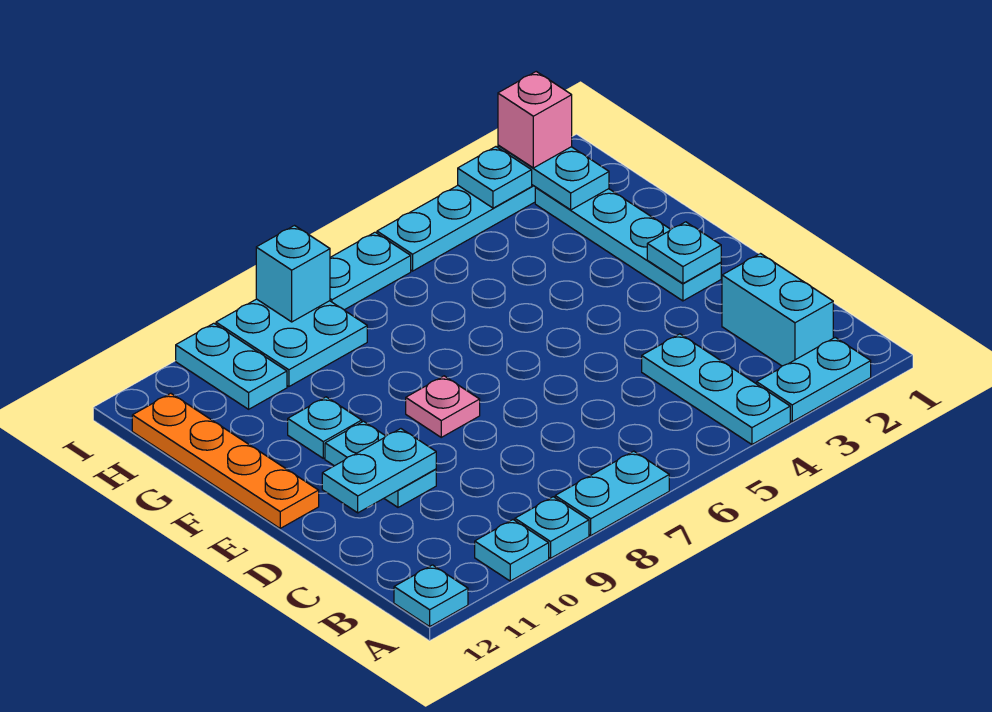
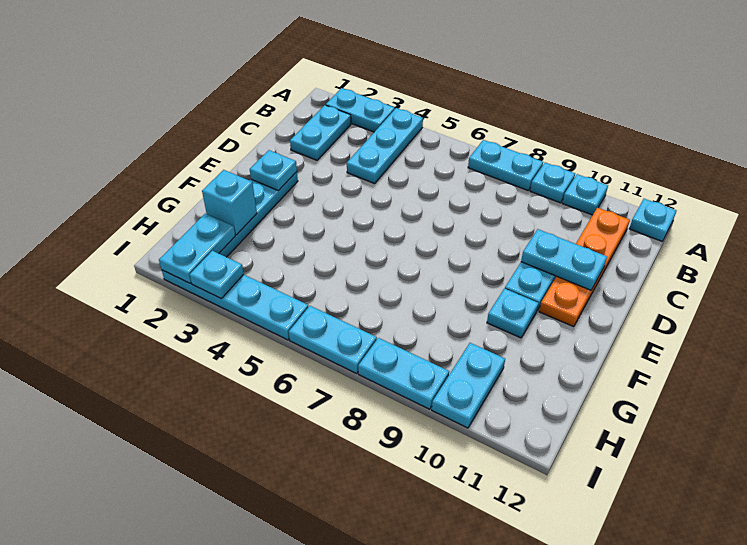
cyan brick B2:C2 level 1 -> cyan plate B2:C2 level 1
pink plate E8 level 1 -> none
orange plate E12:H12 level 1 -> orange plate B11:E11 level 1
cyan plate H8:I9 level 1 -> cyan plate I8:I9 level 1
pink brick I2 level 3 -> none
cyan brick I8 level 2 -> cyan brick G2 level 2

